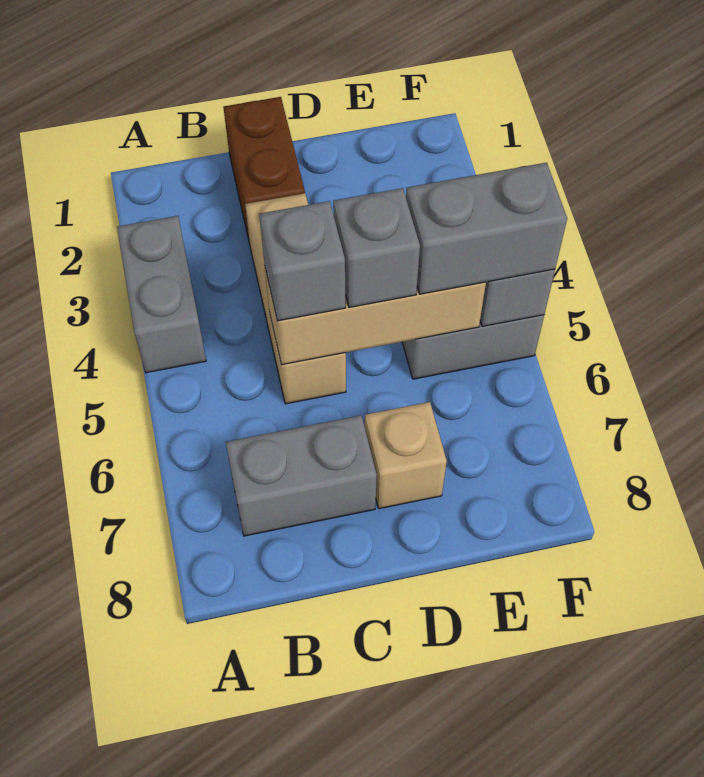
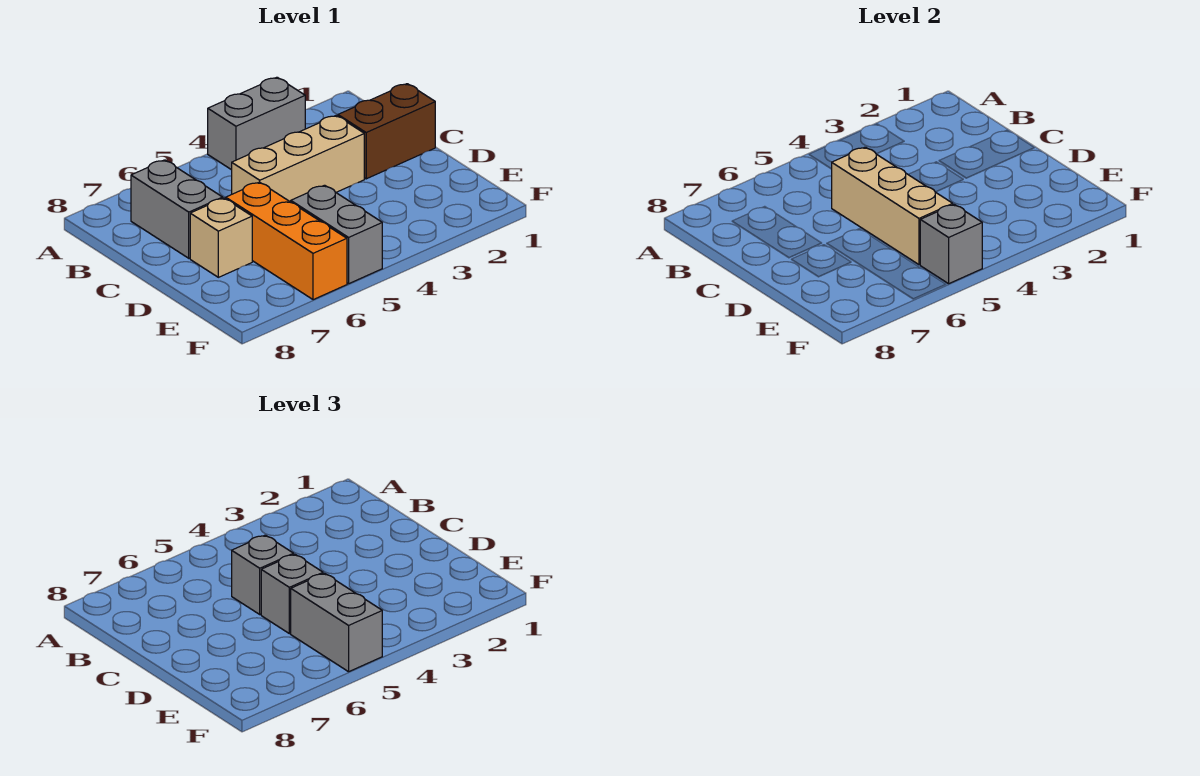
none -> orange brick D6:F6 level 1

